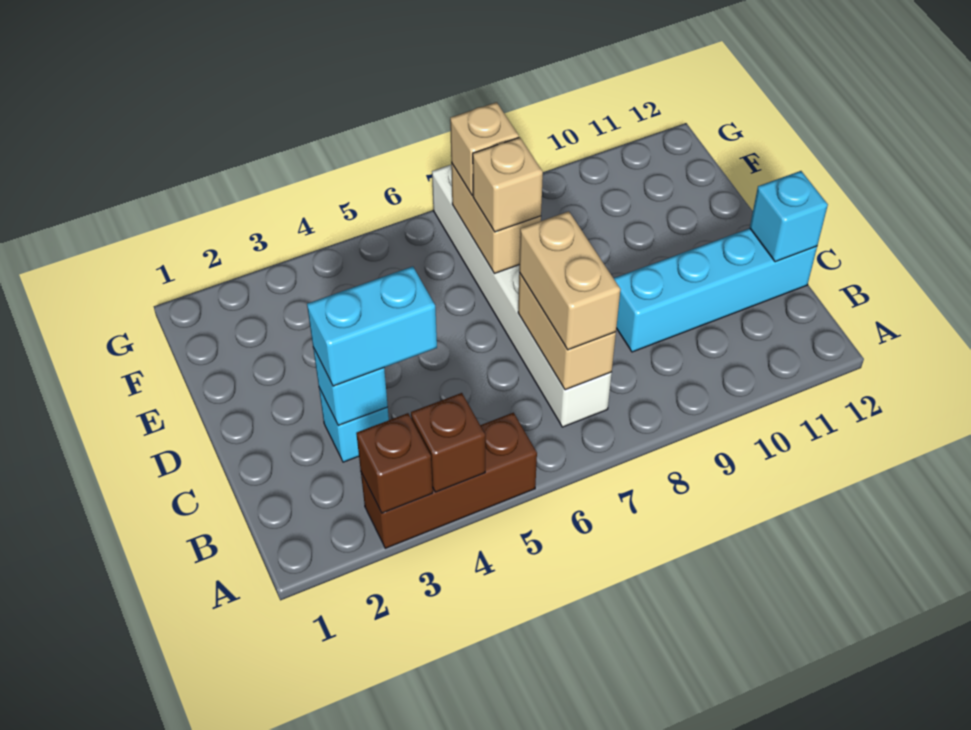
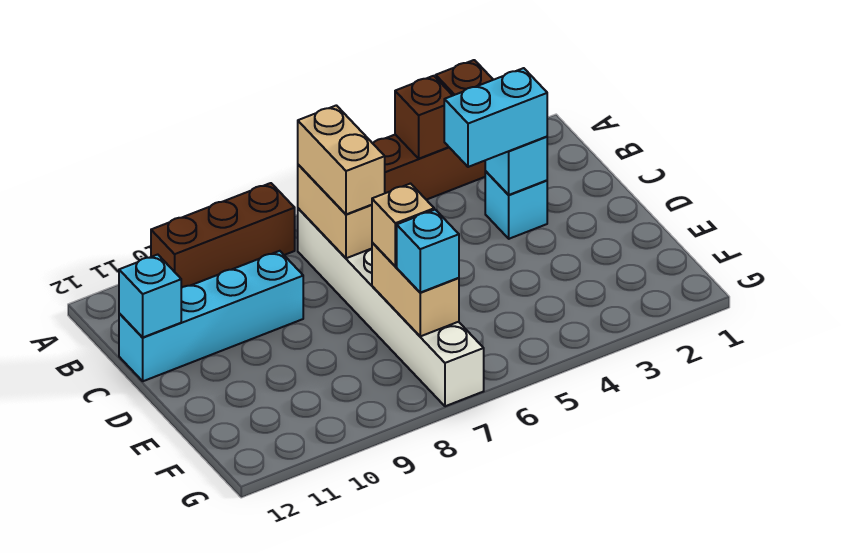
none -> brown brick A8:A10 level 1
tan brick F7 level 3 -> cyan brick F7 level 3

